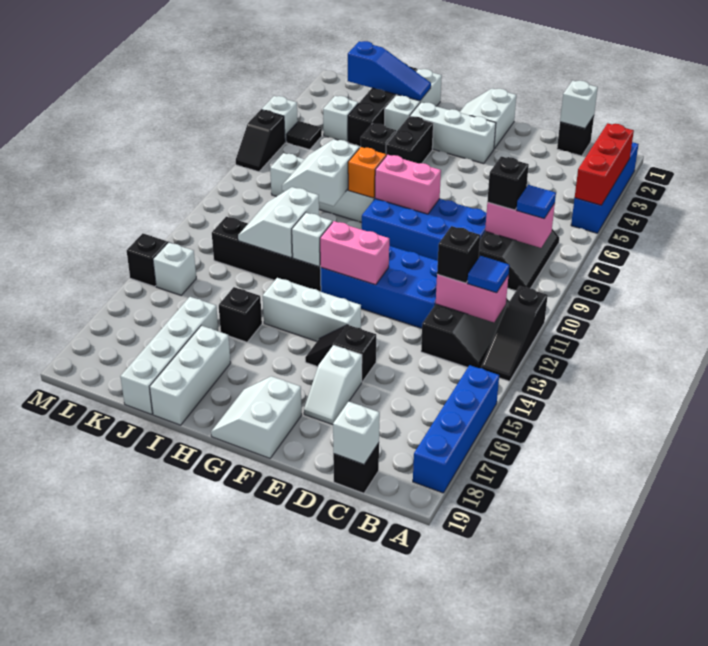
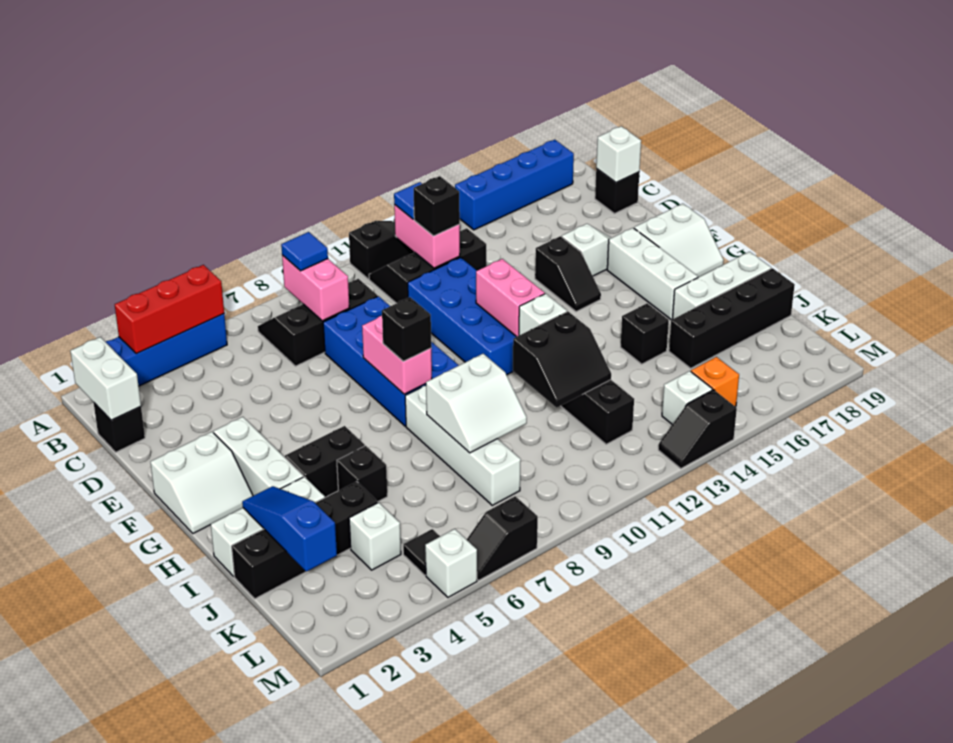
white brick C1 level 2 -> white brick B1:C1 level 2
black brick C8 level 3 -> black brick G8 level 3
white brick F14:H14 level 1 -> white brick F17:H17 level 1
orange brick H8 level 2 -> orange brick L15 level 1
white slope I11:J12 level 2 top I -> black slope I11:J12 level 2 top I
white brick J16:J19 level 1 -> black brick J16:J19 level 1
black slope M6:M7 level 1 top 6 -> black slope M6:M7 level 1 top 7

